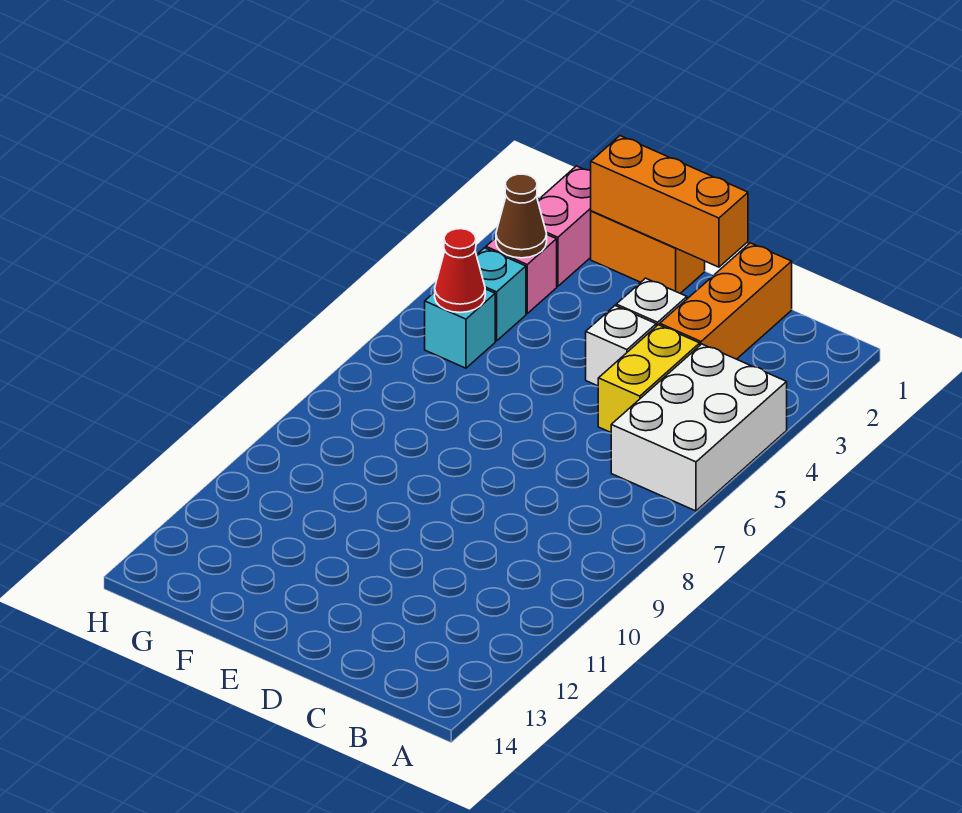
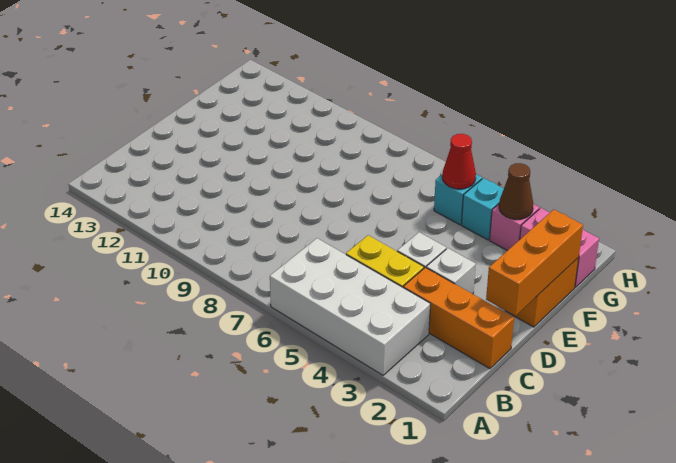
white brick A4:B6 level 1 -> white brick A3:B6 level 1

